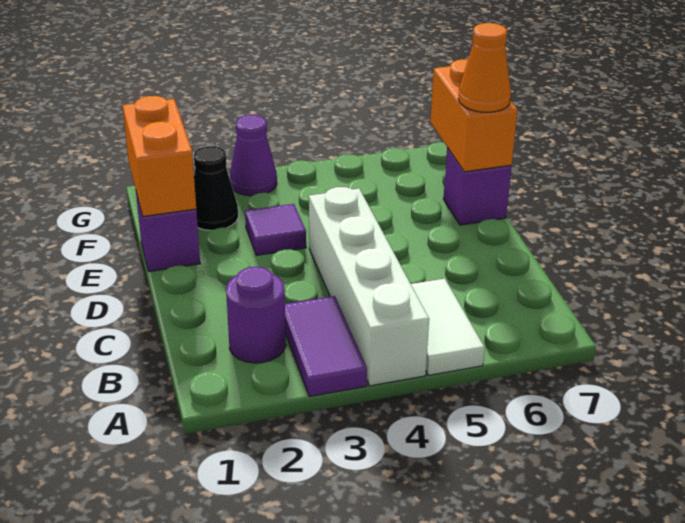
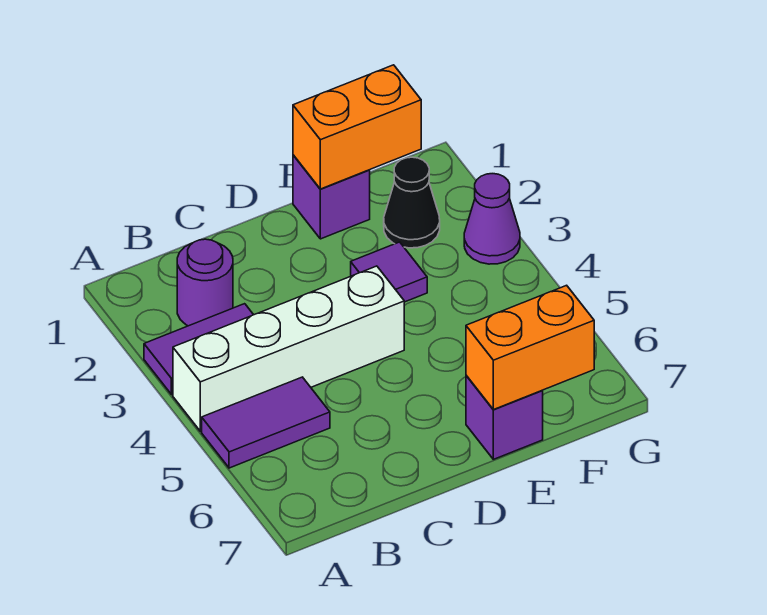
white tile A5:B5 level 1 -> purple tile A5:B5 level 1
orange cone E7 level 3 -> none

